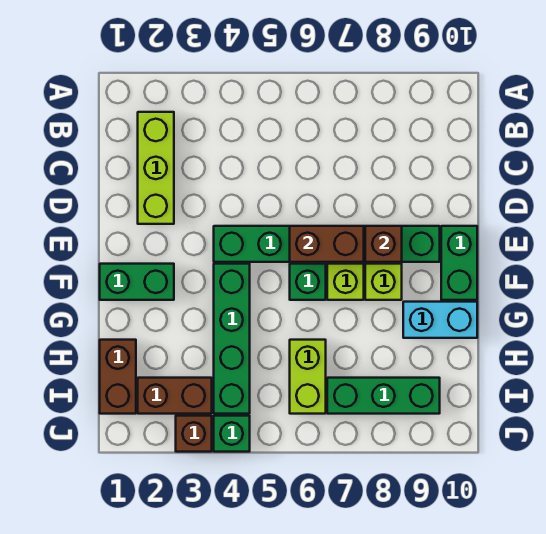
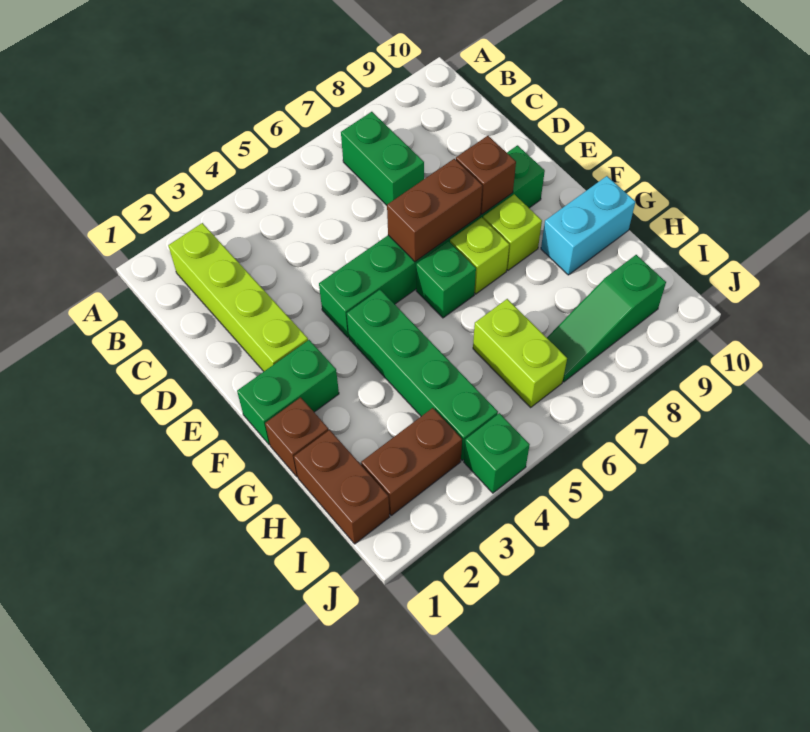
lime brick B2:D2 level 1 -> lime brick B2:E2 level 1
green brick E10:F10 level 1 -> green brick B7:C7 level 1
green brick I7:I9 level 1 -> green slope I7:I9 level 1 top 9
brown brick J3 level 1 -> brown brick G1 level 1

